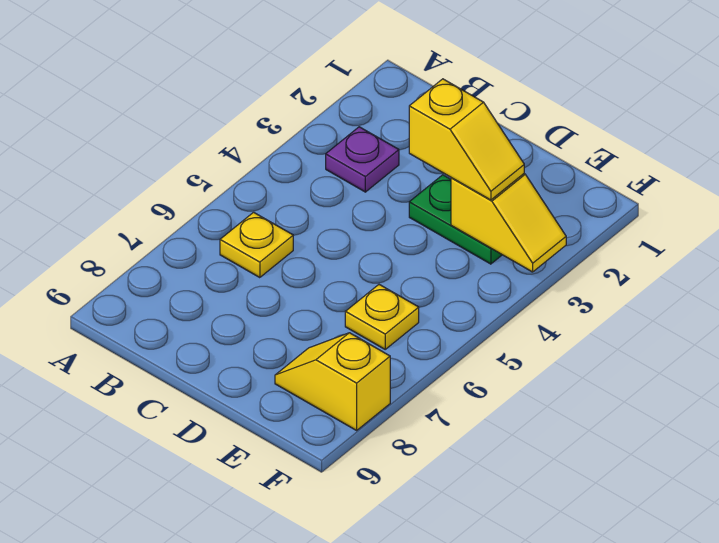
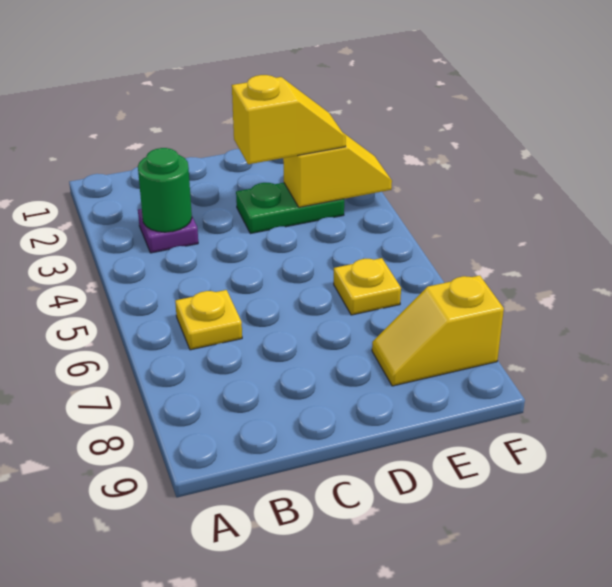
none -> green round brick B3 level 2

